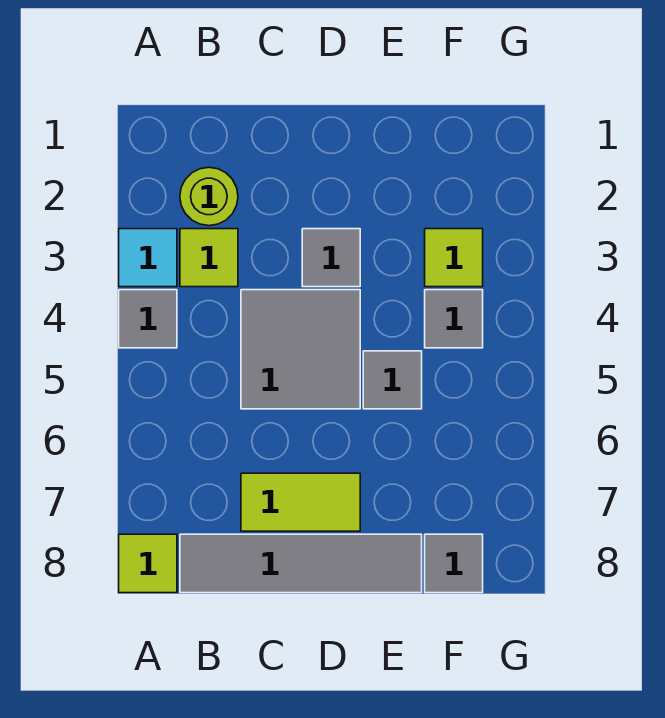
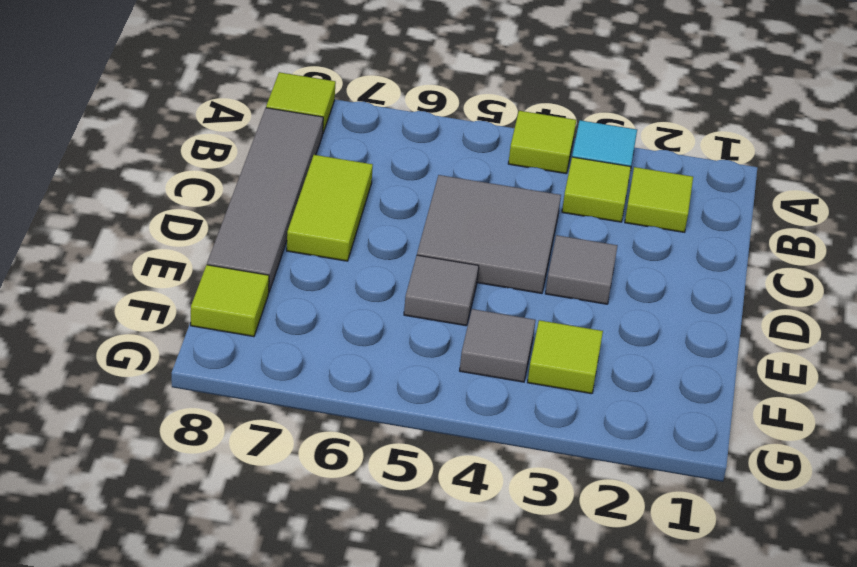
grey tile A4 level 1 -> lime tile A4 level 1
lime round brick B2 level 1 -> lime tile B2 level 1
grey tile F8 level 1 -> lime tile F8 level 1

